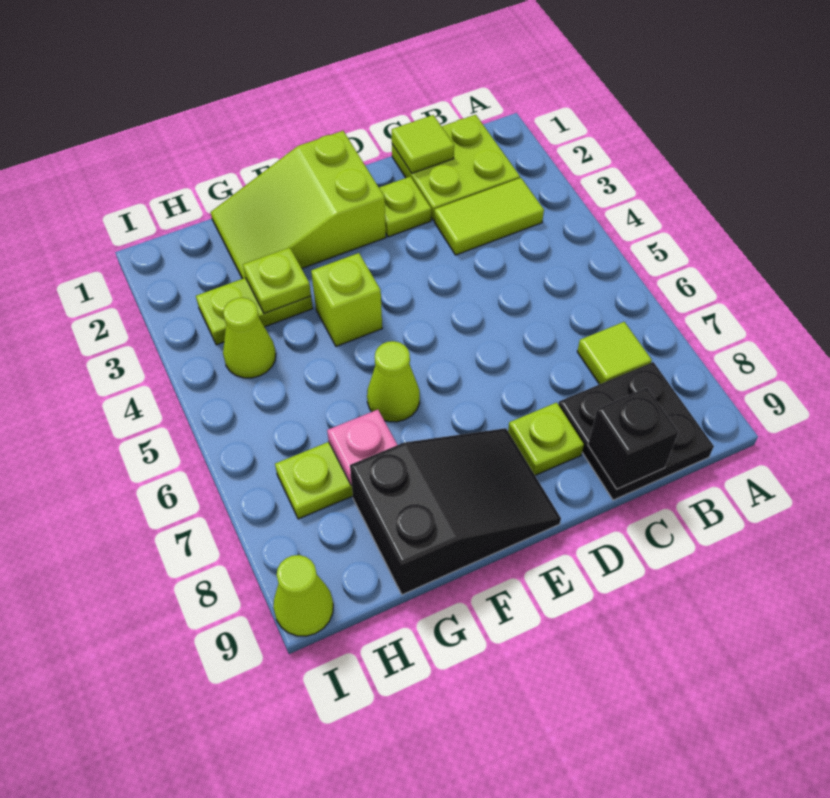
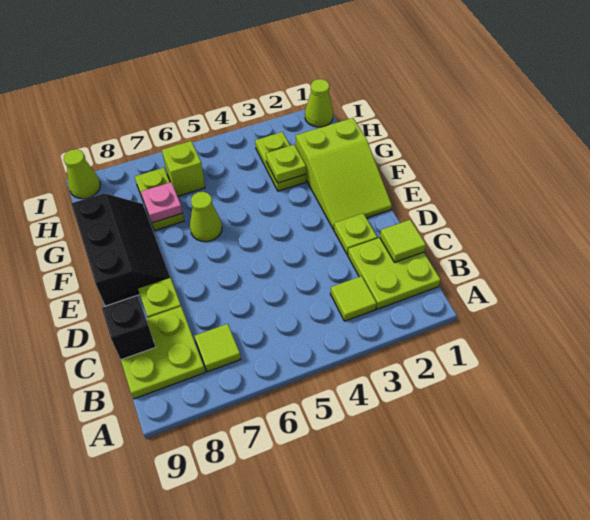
lime tile B3:C3 level 1 -> lime tile B3 level 1
black plate B8:C9 level 1 -> lime plate B8:C9 level 1
lime slope E1:G2 level 1 top E -> lime slope E1:G2 level 1 top G
black slope E8:G9 level 1 top G -> black slope E8:G9 level 1 top 9
lime brick F4 level 1 -> lime brick H6 level 1
lime cone H4 level 1 -> lime cone I1 level 1

